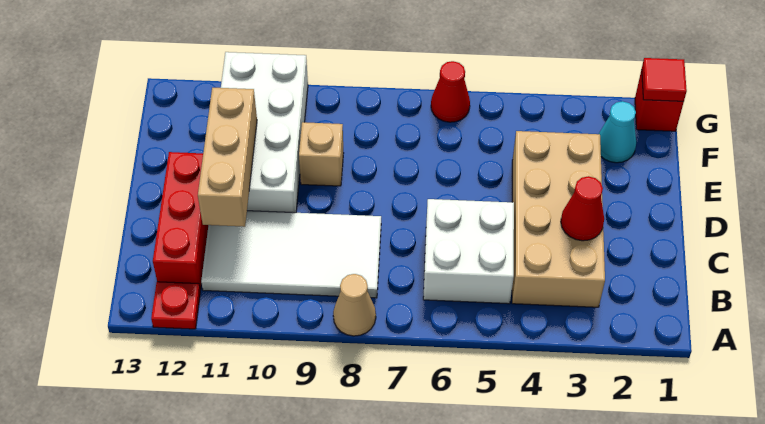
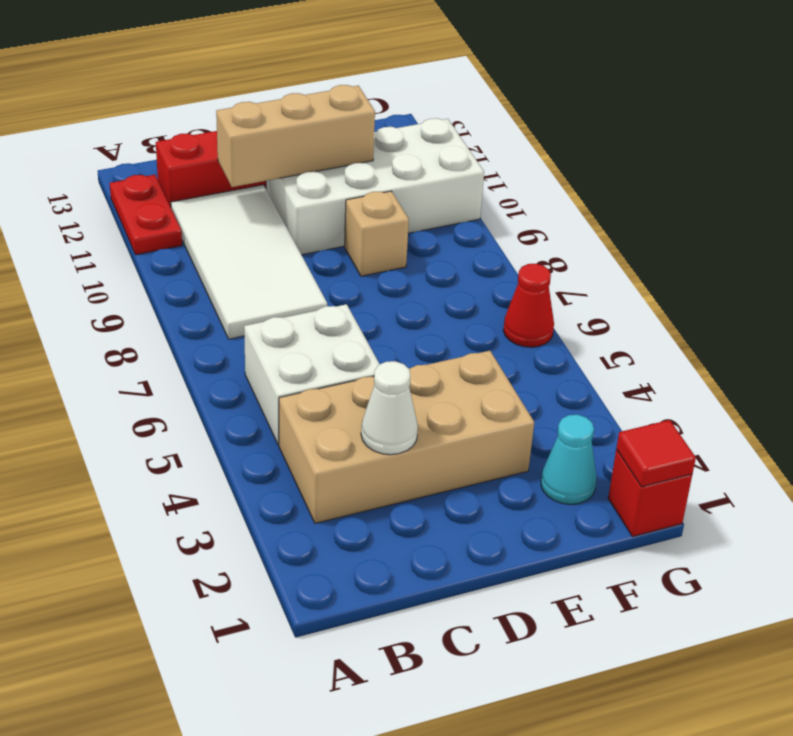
tan cone A8 level 1 -> none
red plate A12 level 1 -> red plate A11:A12 level 1
red cone C3 level 2 -> white cone C3 level 2

